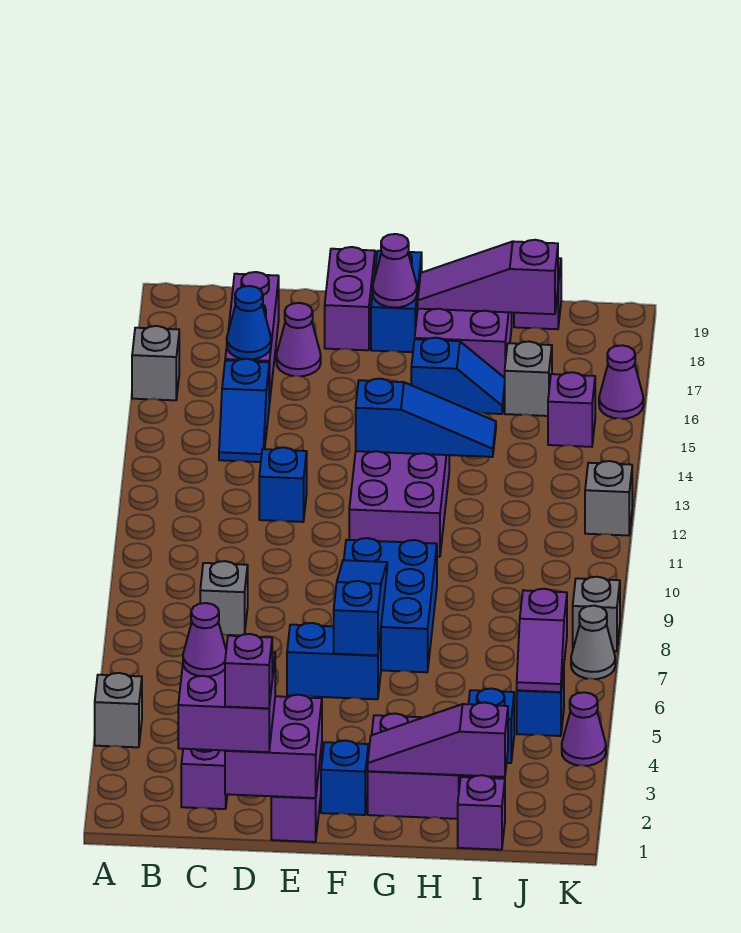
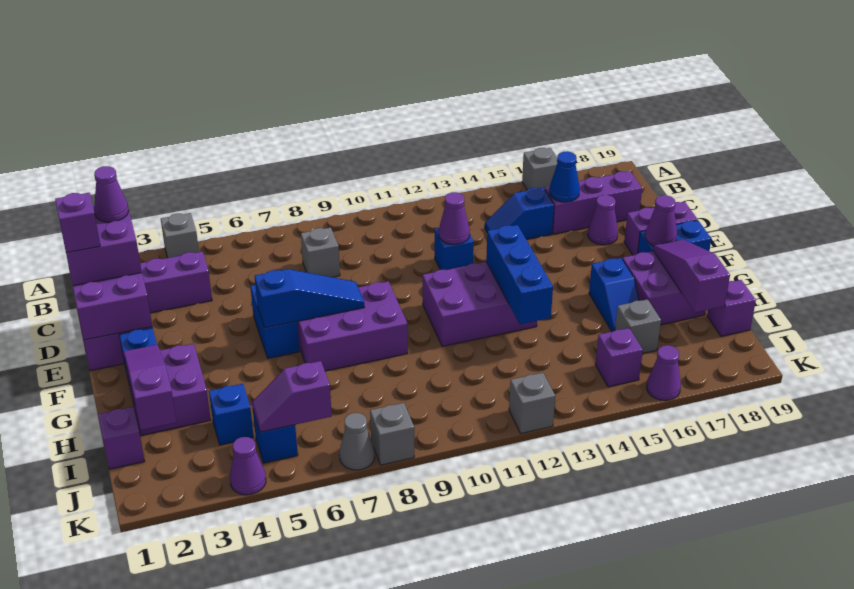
none -> purple cone D12 level 2
blue brick F7:G9 level 1 -> purple brick F7:G9 level 1
blue slope F13:H13 level 2 top F -> blue brick F13:H13 level 2

